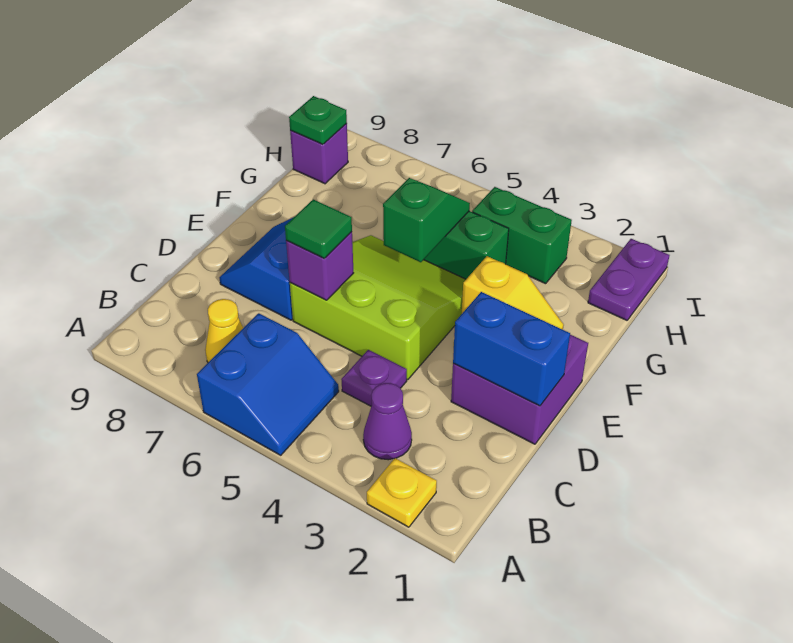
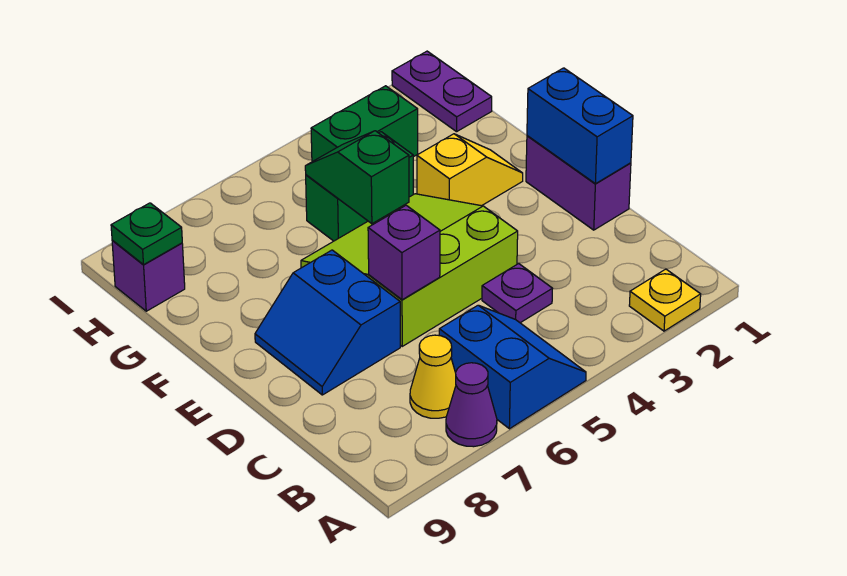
purple cone B3 level 1 -> purple cone A7 level 1
purple brick D1:E2 level 1 -> purple brick D1:E1 level 1
blue brick D1:D2 level 2 -> blue brick D1:E1 level 2
green tile D6 level 3 -> none

